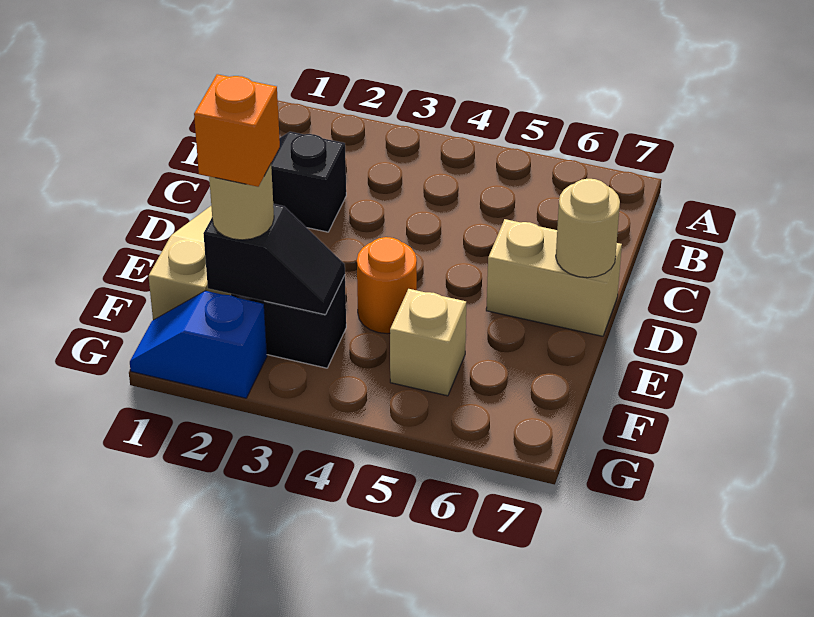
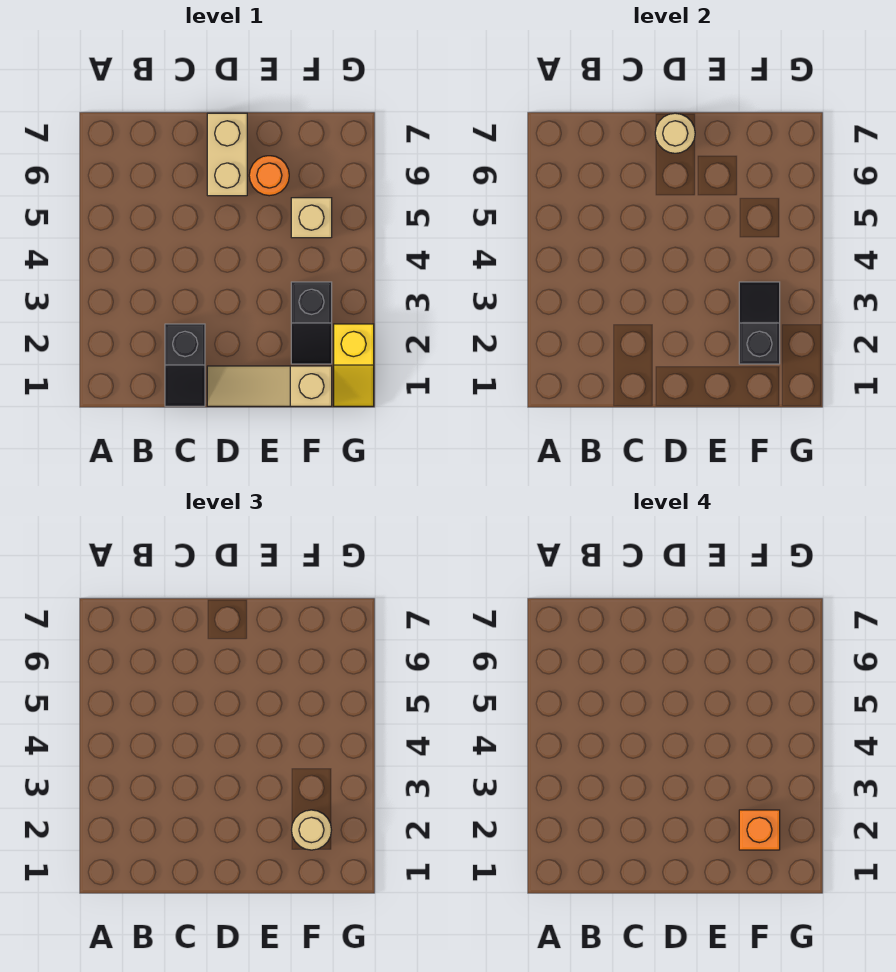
orange round brick E4 level 1 -> orange round brick E6 level 1
blue slope G1:G2 level 1 top 2 -> yellow slope G1:G2 level 1 top 2

